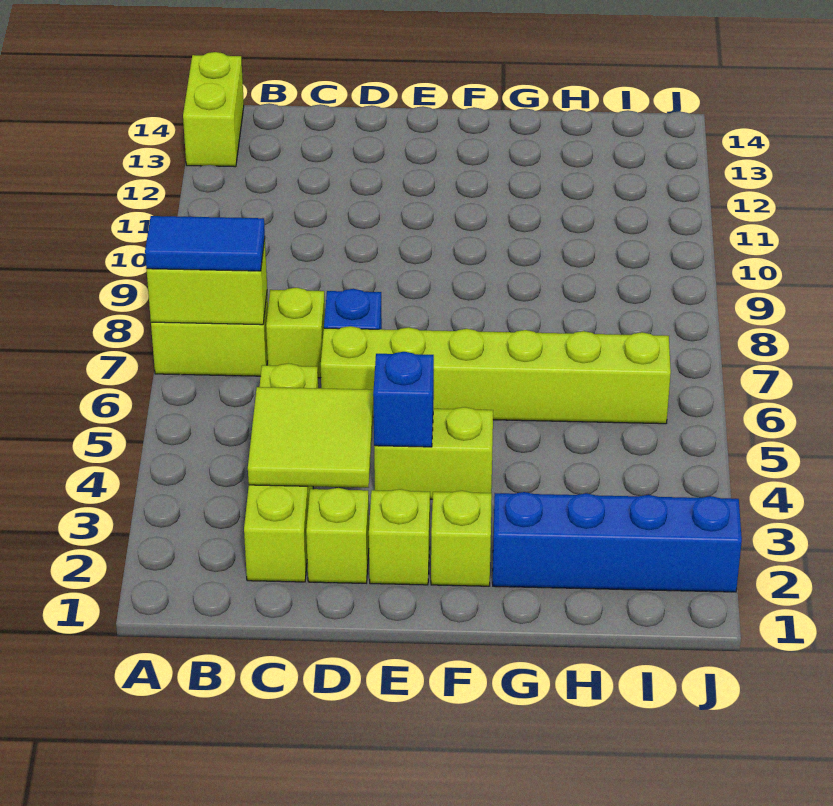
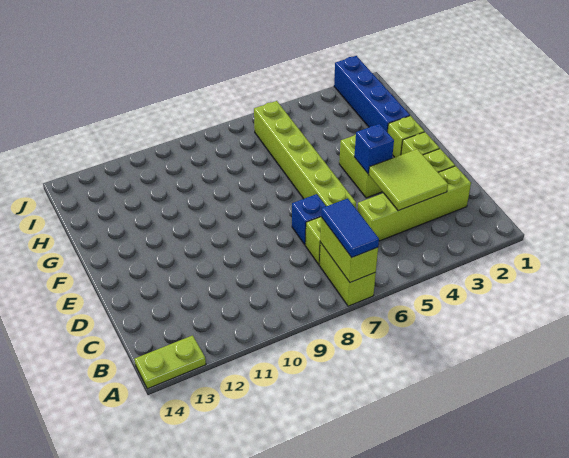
lime brick A13:A14 level 1 -> lime plate A13:A14 level 1

